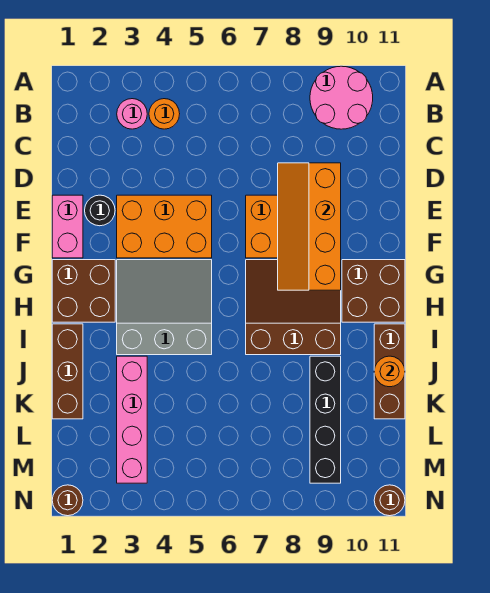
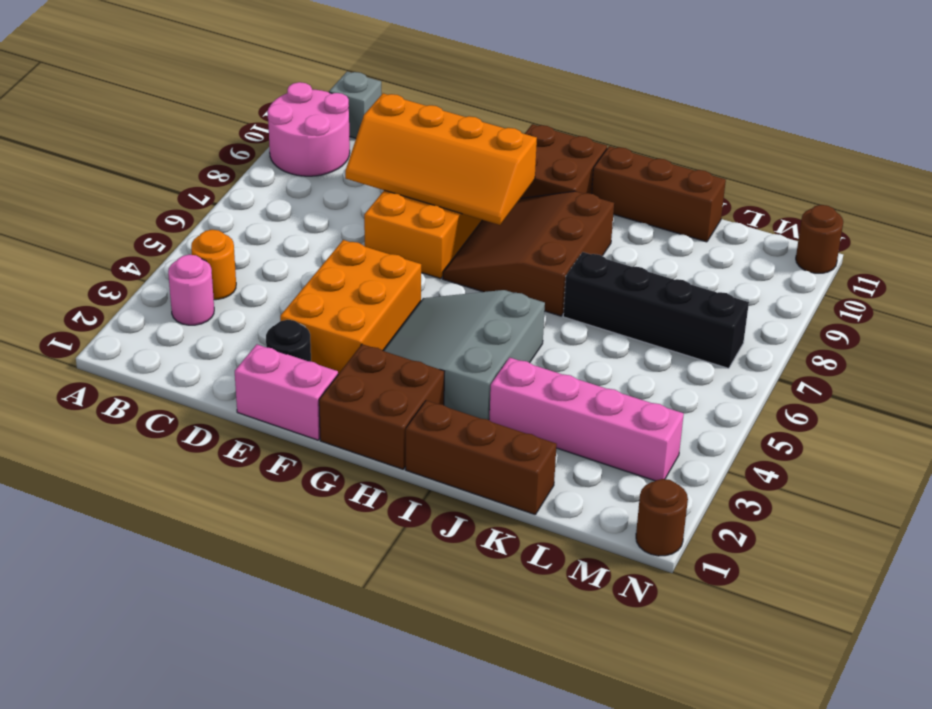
none -> grey brick B11 level 1
black brick J9:M9 level 1 -> black brick J7:M7 level 1
orange round brick J11 level 2 -> none

